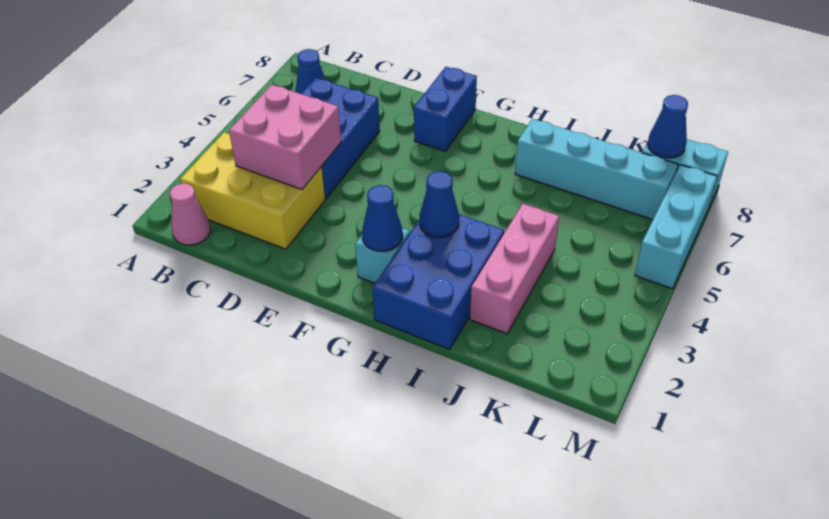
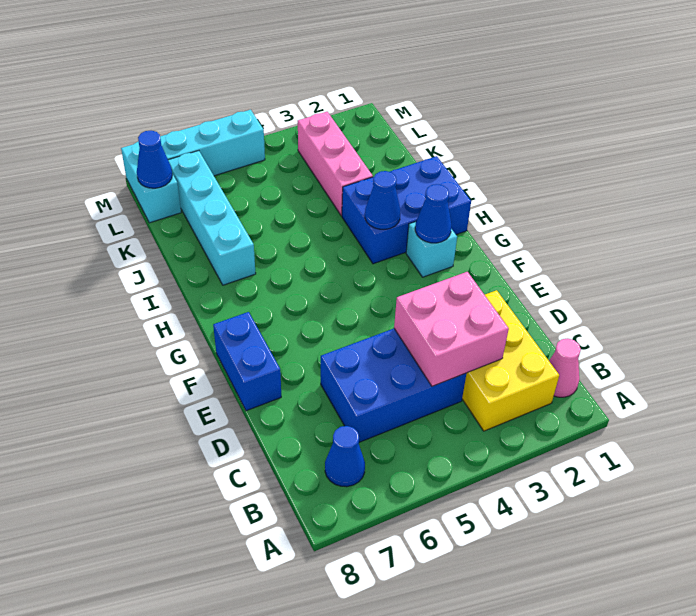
blue brick F7:F8 level 1 -> blue brick E8:F8 level 1
pink brick J2:J4 level 1 -> pink brick J3:L3 level 1

